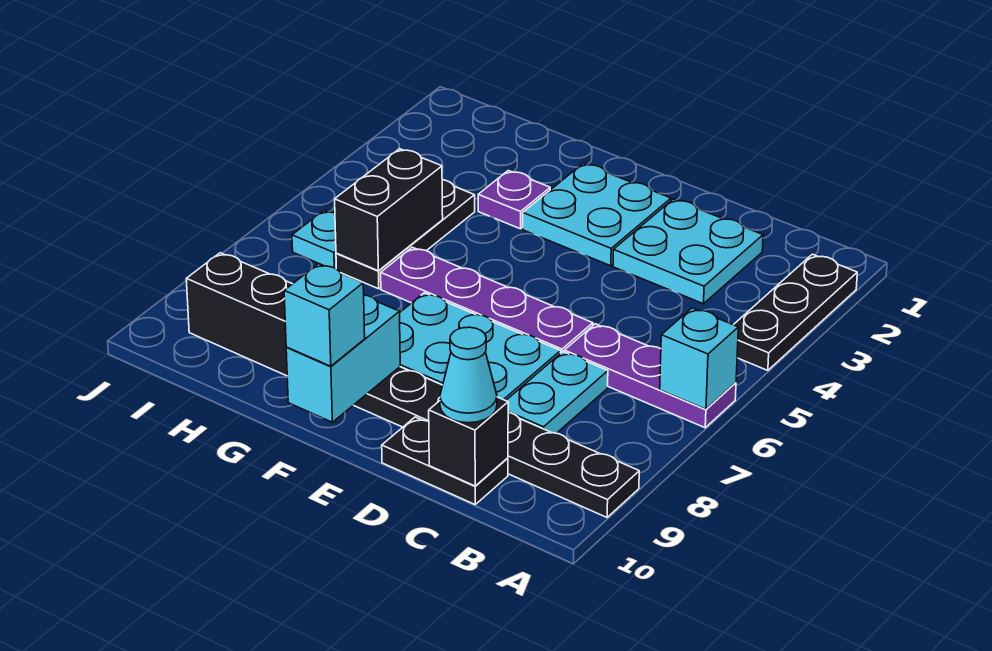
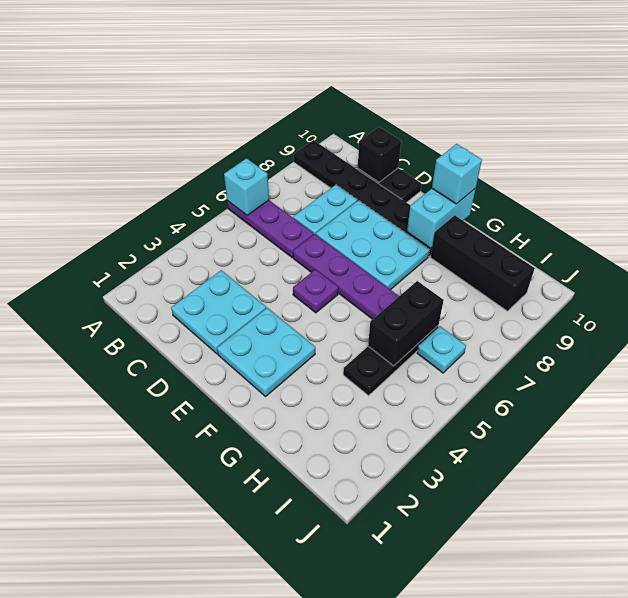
black plate A2:A4 level 1 -> none
cyan cone C10 level 3 -> none
purple plate G3 level 1 -> purple plate E5 level 1

